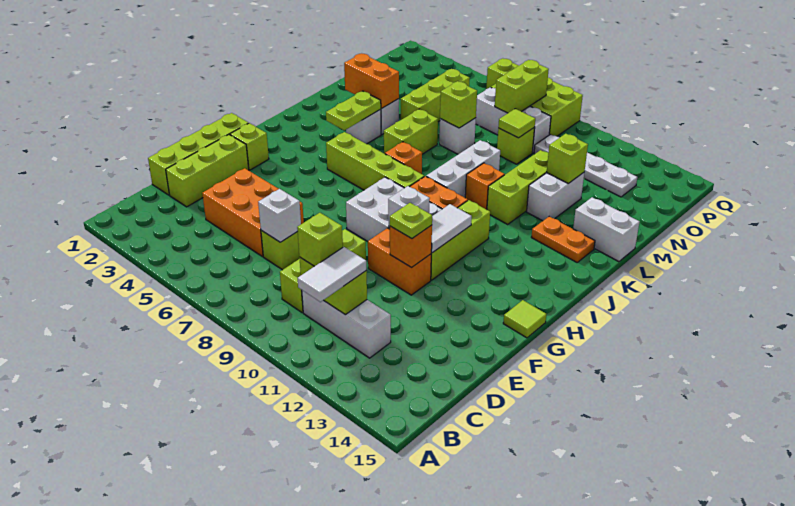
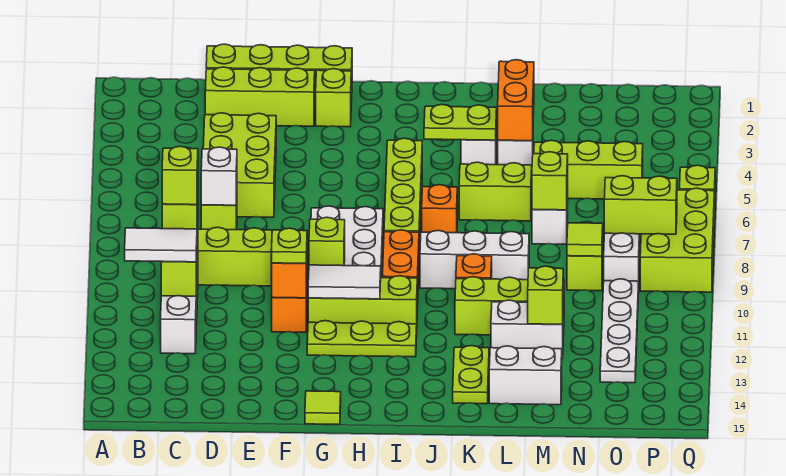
none -> lime brick C10 level 4
orange brick D4:E6 level 1 -> lime brick D4:E6 level 1
white brick G10 level 2 -> lime brick G10 level 2
none -> lime plate G12:I12 level 1
orange plate K13:K14 level 1 -> lime plate K13:K14 level 1
white brick L14:L15 level 1 -> white brick L14:M14 level 1

